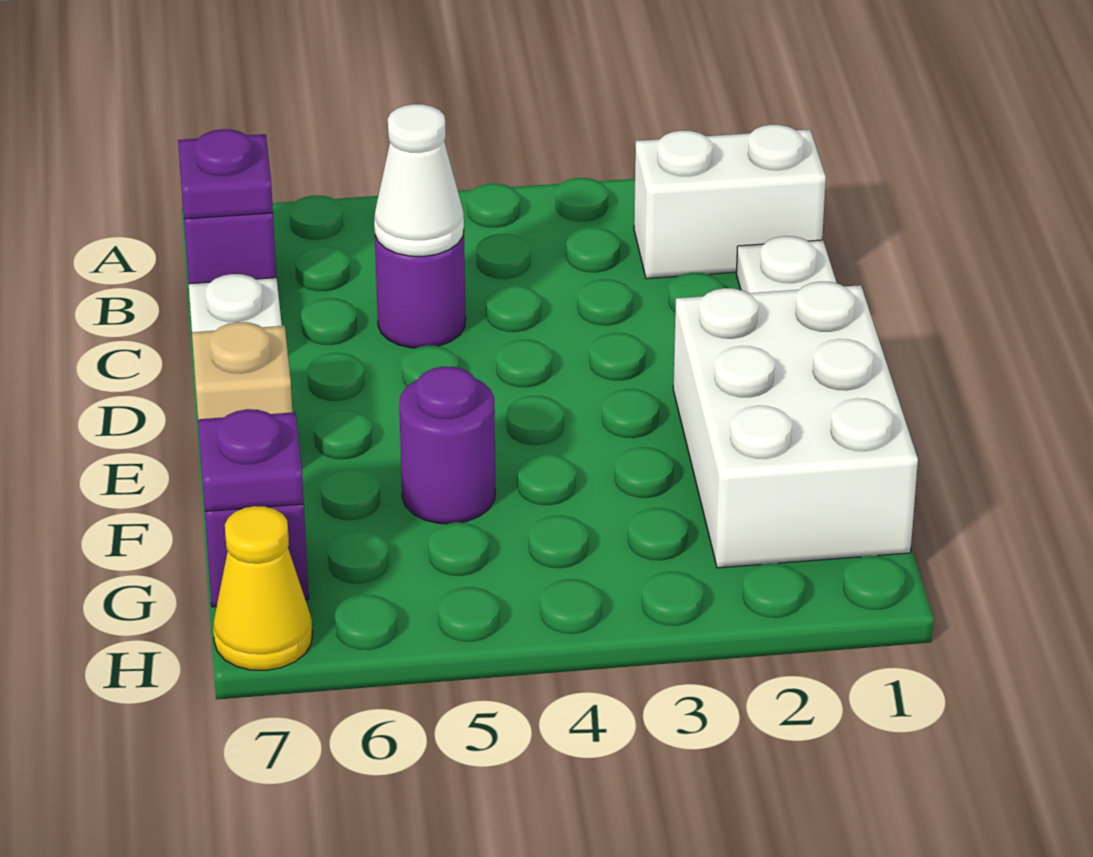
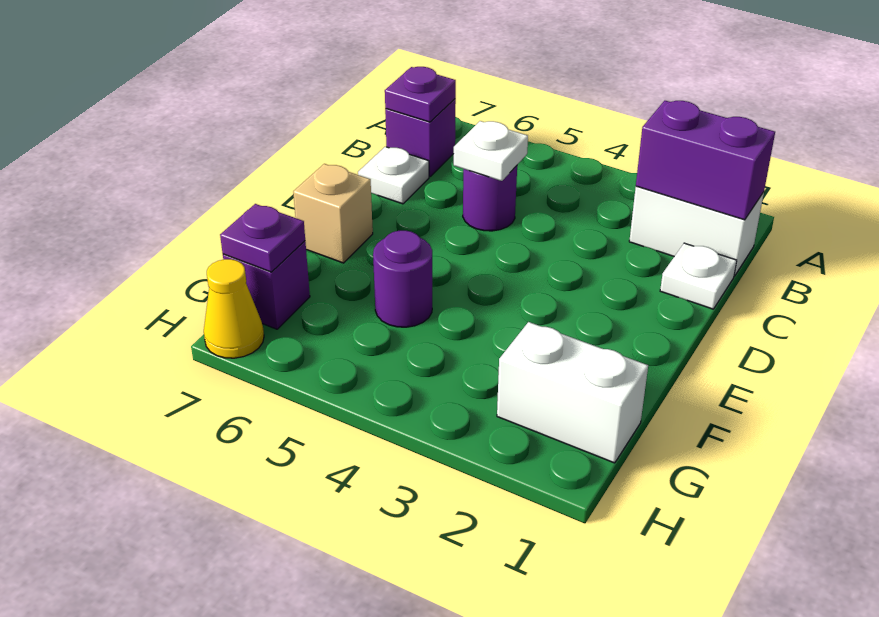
none -> purple brick B1:B2 level 2
white cone C5 level 2 -> white plate C5 level 2
white brick E1:G2 level 1 -> white brick G1:G2 level 1

